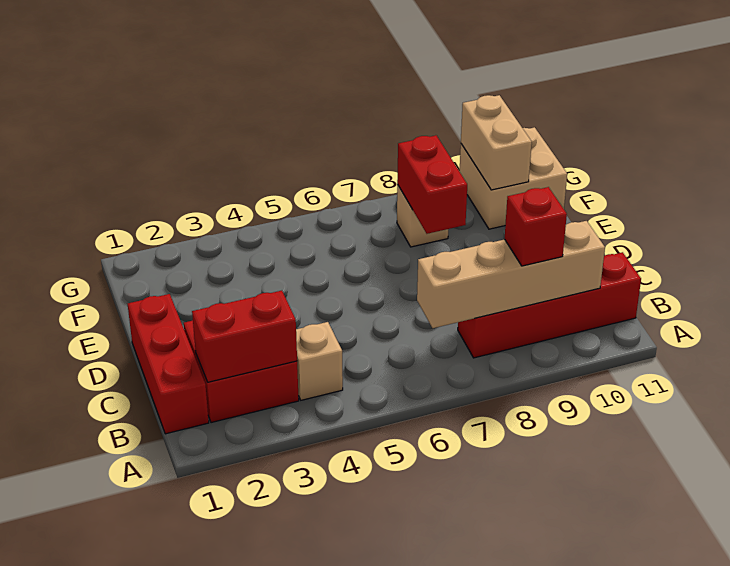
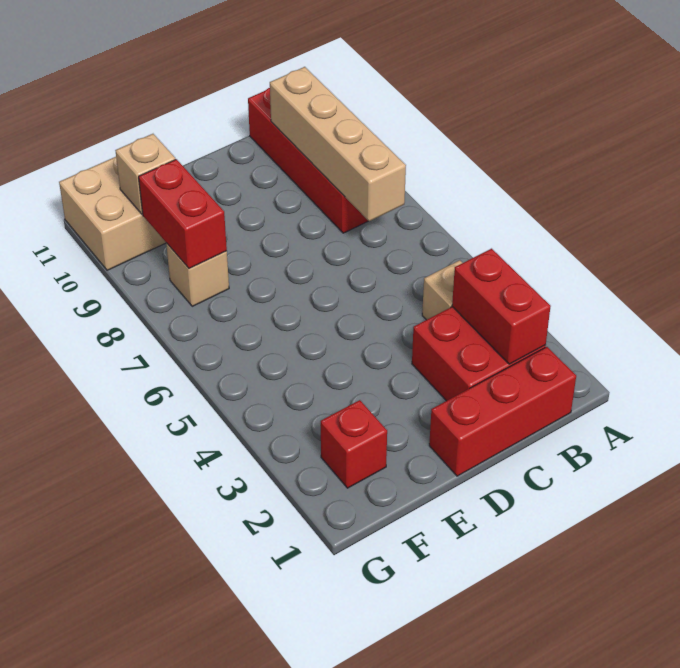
red brick B9 level 3 -> red brick F2 level 1
red brick E8:F8 level 2 -> red brick F8:F9 level 2
tan brick F10:G10 level 2 -> tan brick F10 level 2

